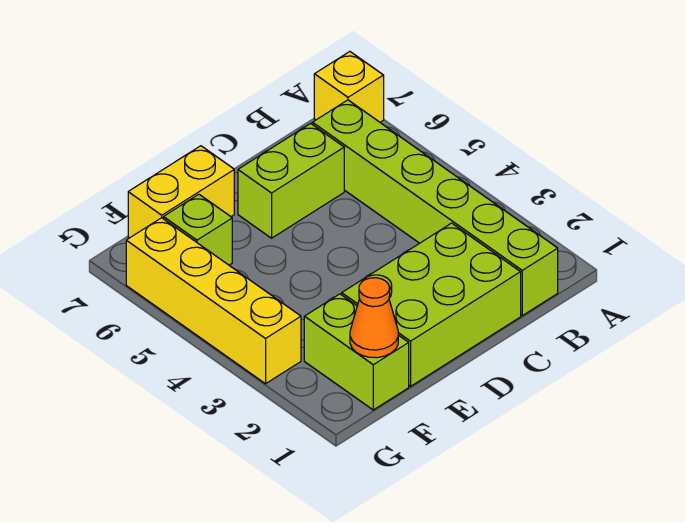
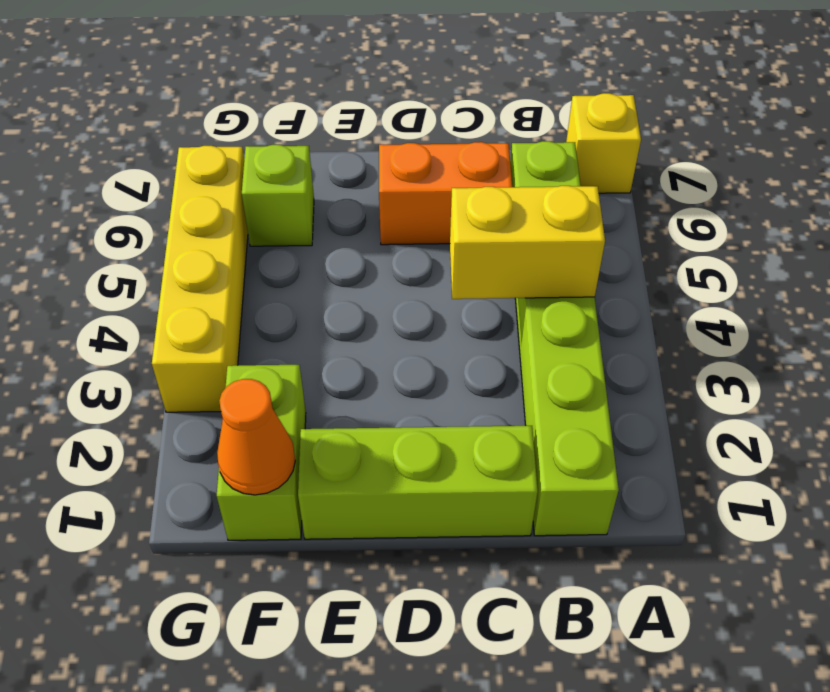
lime brick C1:E2 level 1 -> lime brick C1:E1 level 1
lime brick C6:D6 level 1 -> orange brick C6:D6 level 1
yellow brick E7:F7 level 1 -> yellow brick B4:C4 level 2

